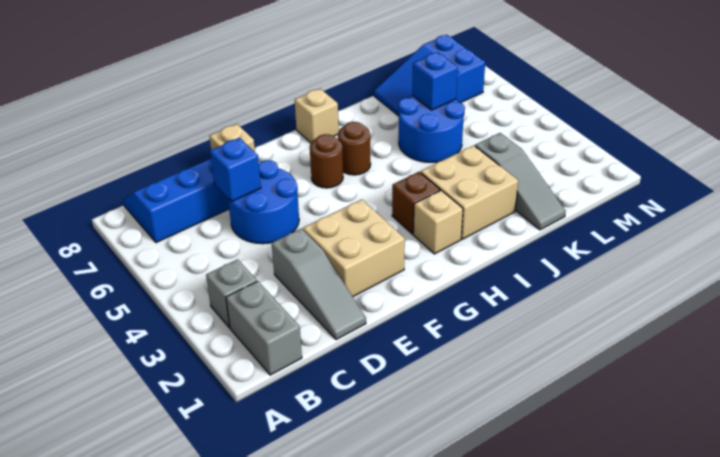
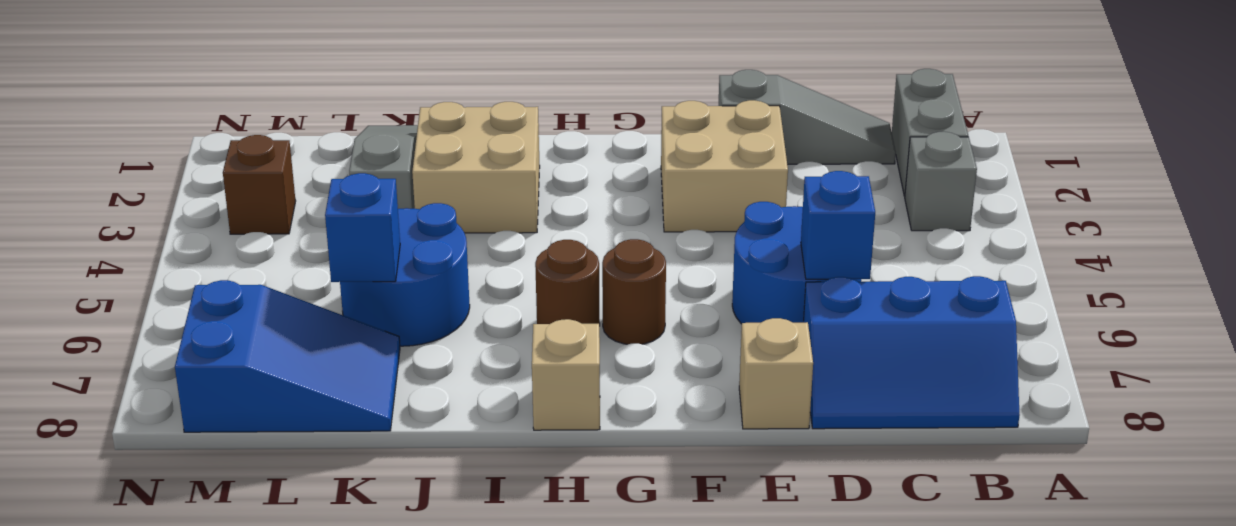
grey slope D1:D3 level 1 top 3 -> grey slope C1:E1 level 1 top E
tan brick H2 level 1 -> none
brown brick H3 level 1 -> brown brick M3 level 1

